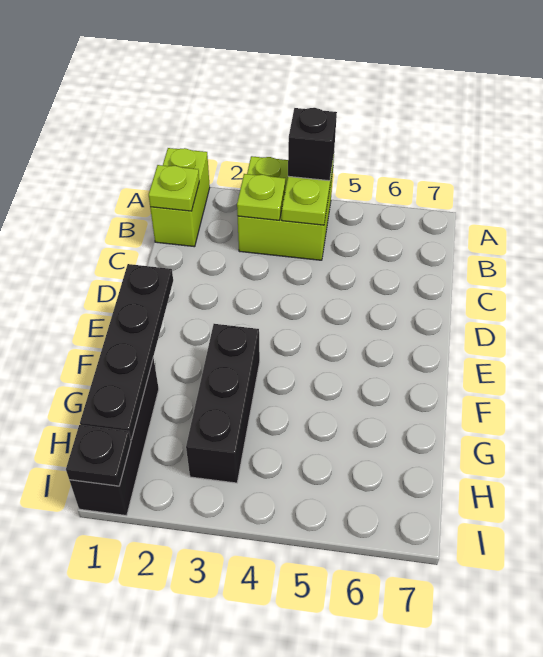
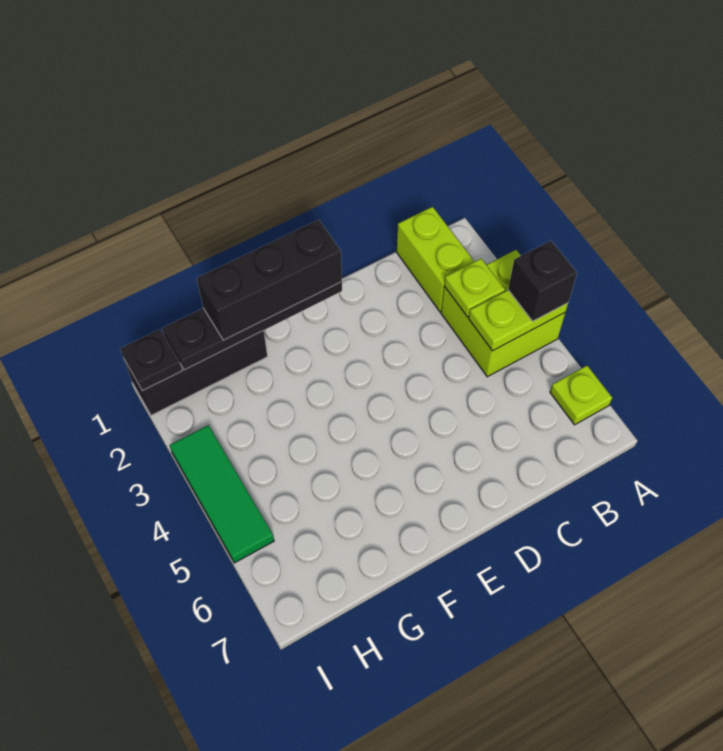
lime brick A1:B1 level 1 -> lime brick B1:B2 level 1
lime plate B1 level 2 -> lime plate A6 level 1
black brick F3:H3 level 1 -> black brick E1:G1 level 3
none -> green tile I3:I5 level 1

